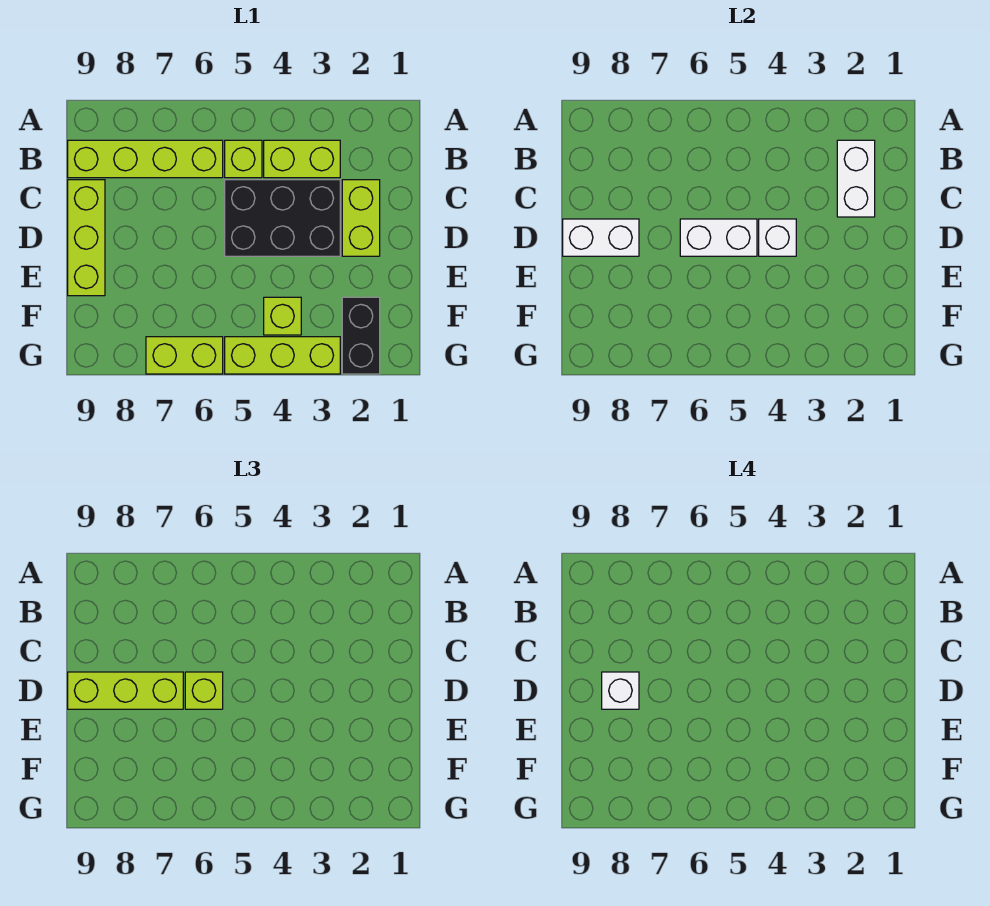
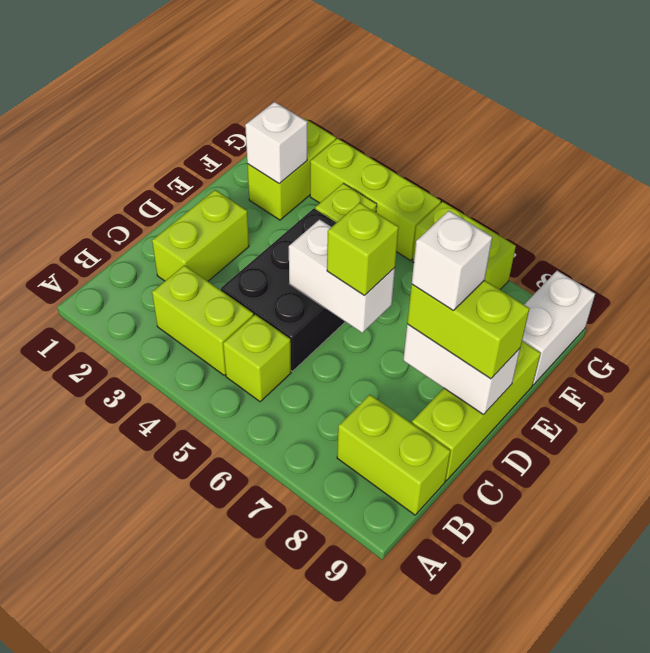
white brick B2:C2 level 2 -> white brick F9:G9 level 1
lime brick B6:B9 level 1 -> lime brick B8:B9 level 1
black brick C3:D5 level 1 -> black brick C4:E5 level 1
white brick D4 level 2 -> white brick F2 level 2
lime brick D7:D9 level 3 -> lime brick D8:D9 level 3
black brick F2:G2 level 1 -> lime brick F2:G2 level 1

